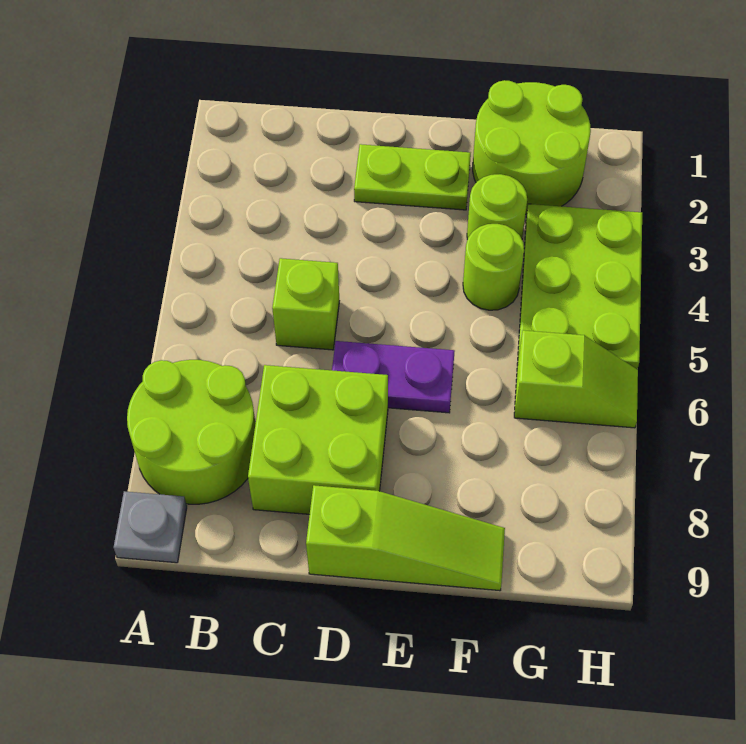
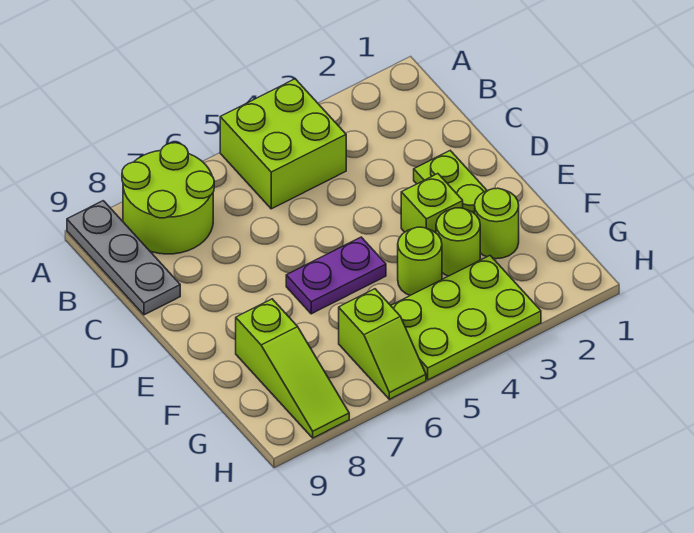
grey plate A9 level 1 -> grey plate A9:C9 level 1
lime brick C5 level 1 -> lime brick E3 level 1
lime brick C7:D8 level 1 -> lime brick A4:B5 level 1
purple plate D6:E6 level 1 -> purple plate E5:E6 level 1
lime slope D9:F9 level 1 top D -> lime slope F8:H8 level 1 top F
lime round brick F1:G2 level 1 -> lime round brick F2 level 1

